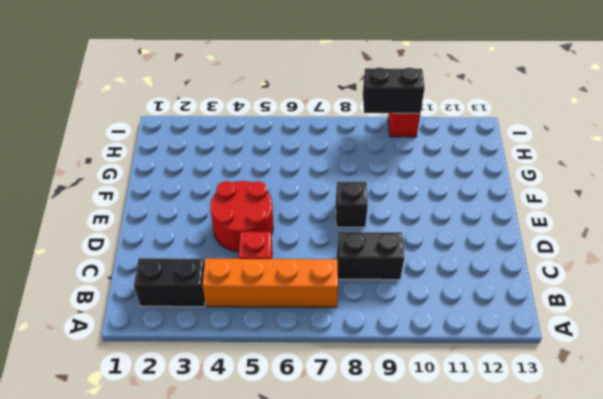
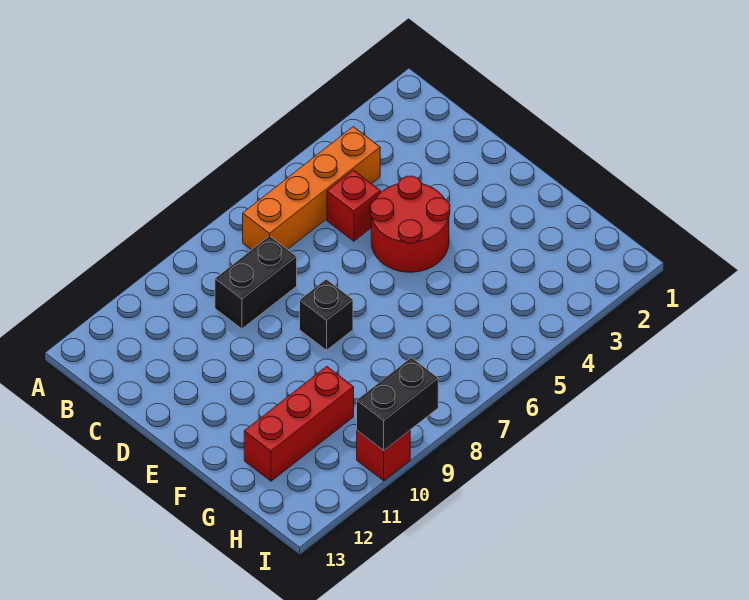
black brick B2:B3 level 1 -> none
none -> red brick G10:G12 level 1

